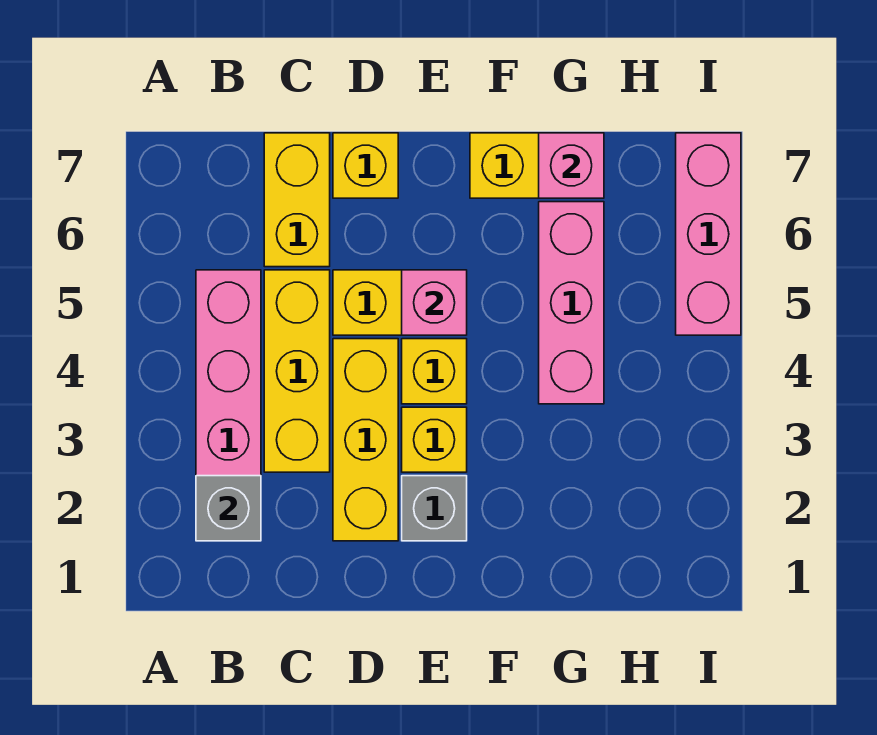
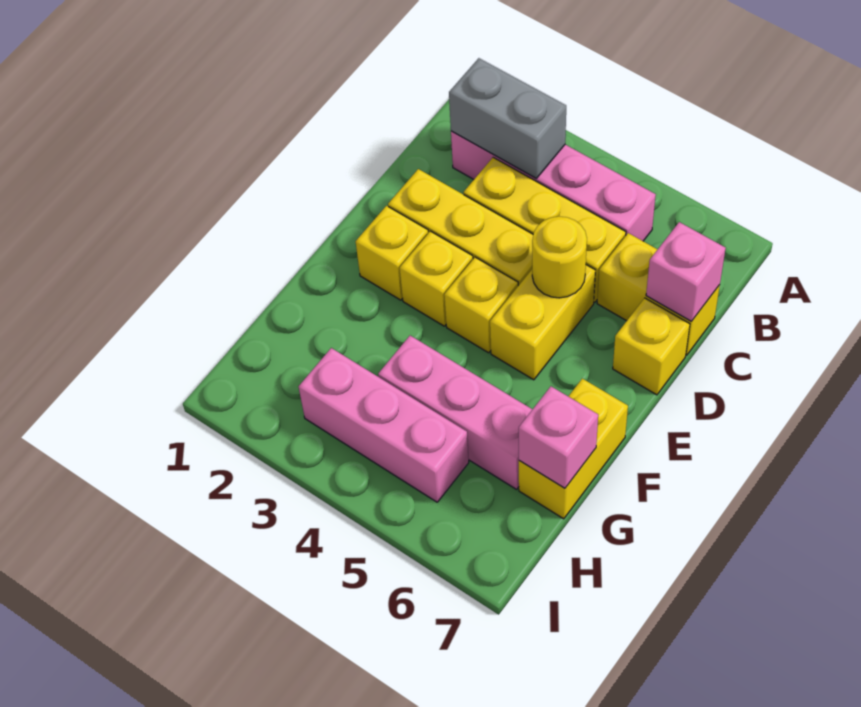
grey brick B2 level 2 -> grey brick B2:B3 level 2
none -> yellow round brick D5 level 2
grey brick E2 level 1 -> yellow brick E2 level 1
pink brick E5 level 2 -> pink brick C7 level 2
pink brick I5:I7 level 1 -> pink brick H3:H5 level 1

